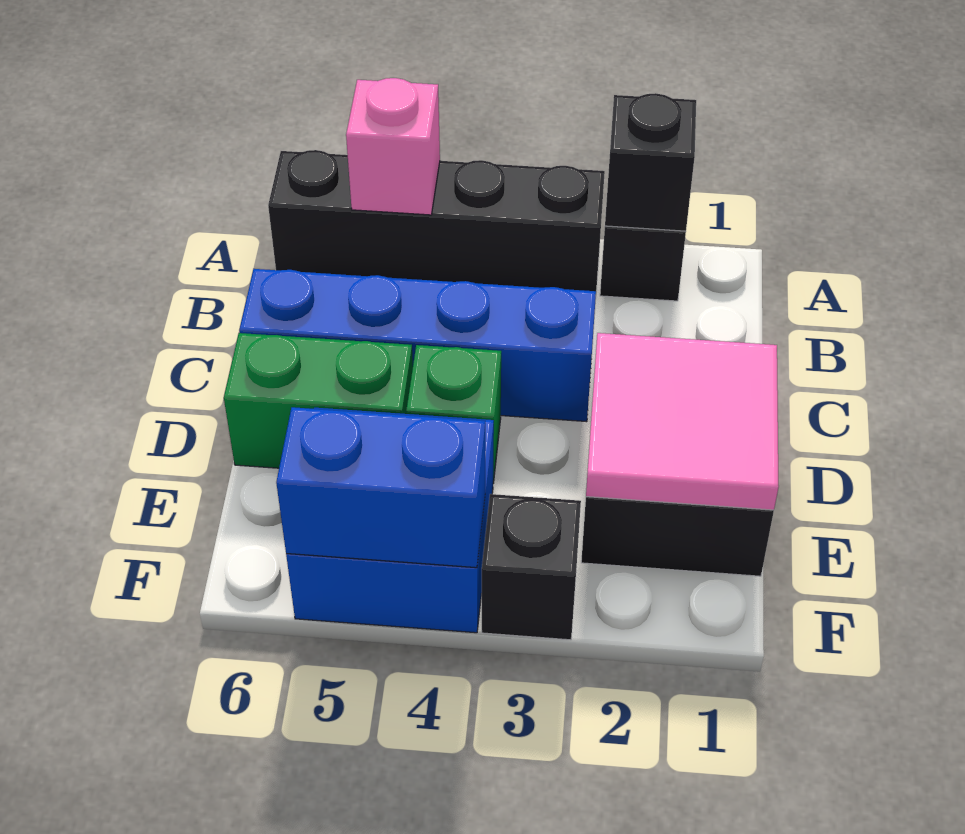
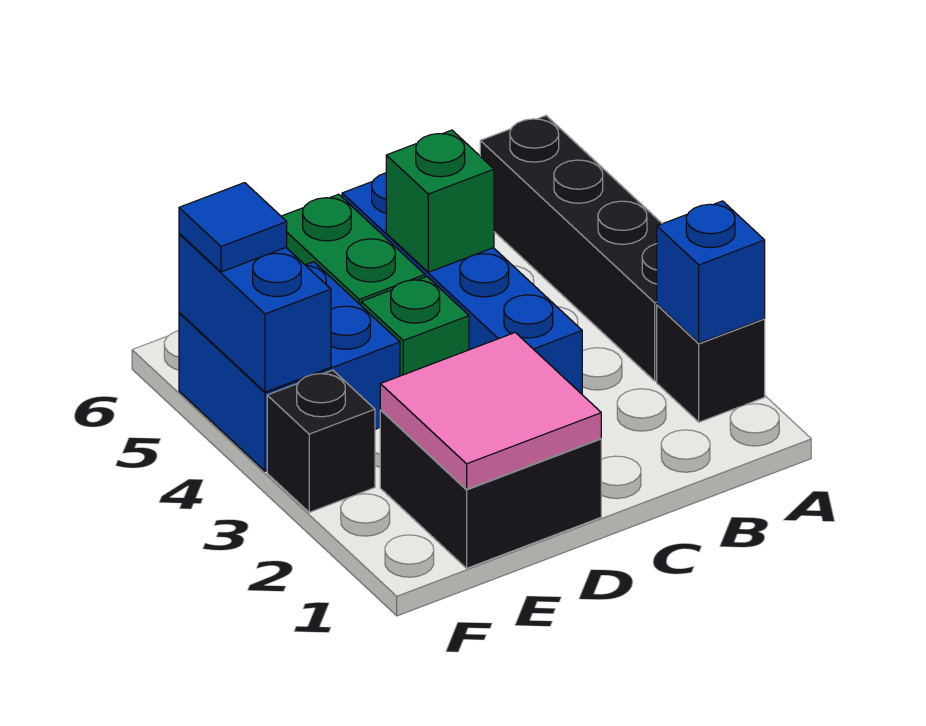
black brick A2 level 2 -> blue brick A2 level 2
pink brick A5 level 2 -> none
none -> green brick C5 level 2
none -> blue tile F5 level 3

